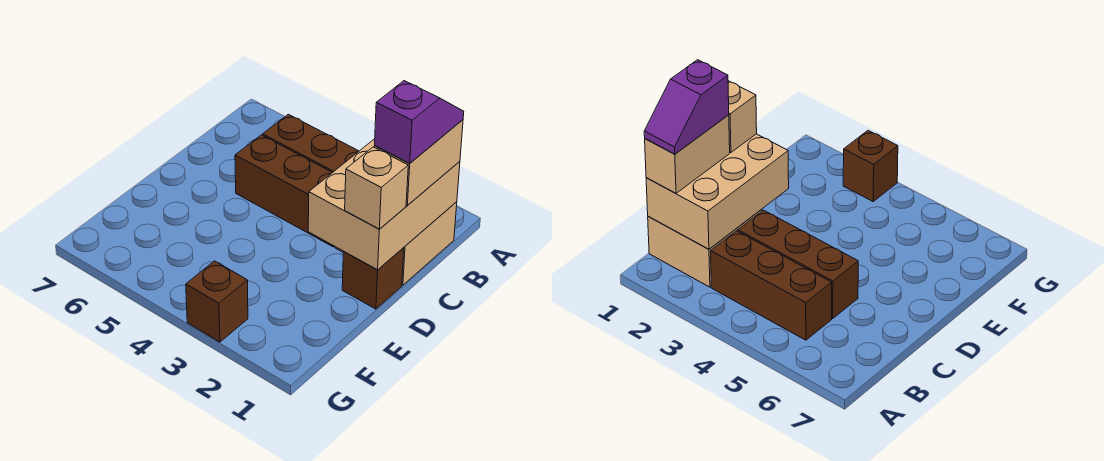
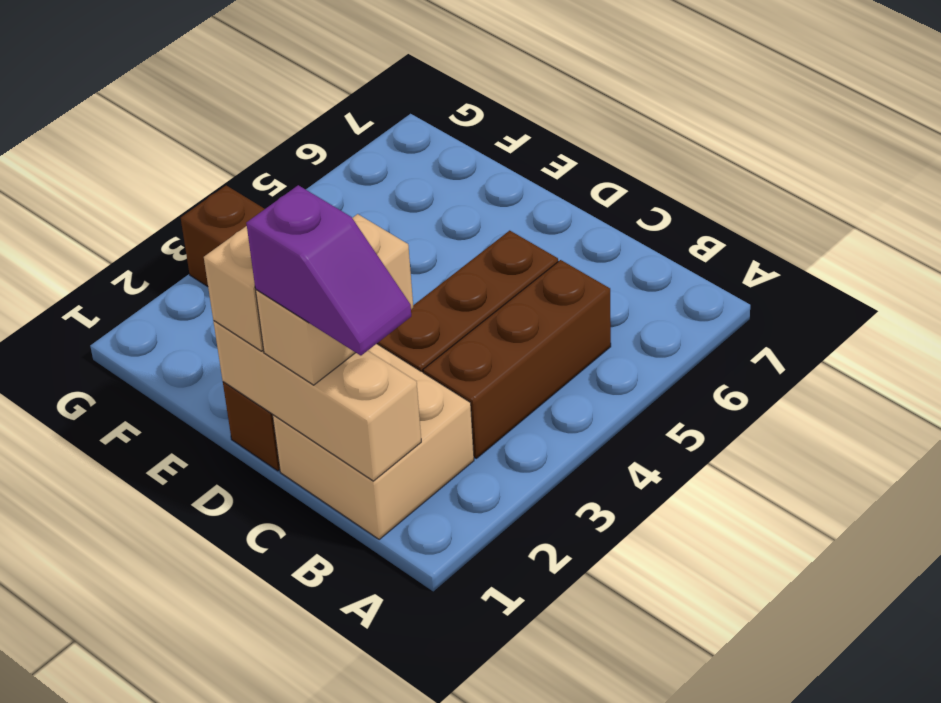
tan brick B1:D2 level 2 -> tan brick B1:D1 level 2
tan brick B1:C1 level 3 -> tan brick C1:C2 level 3

